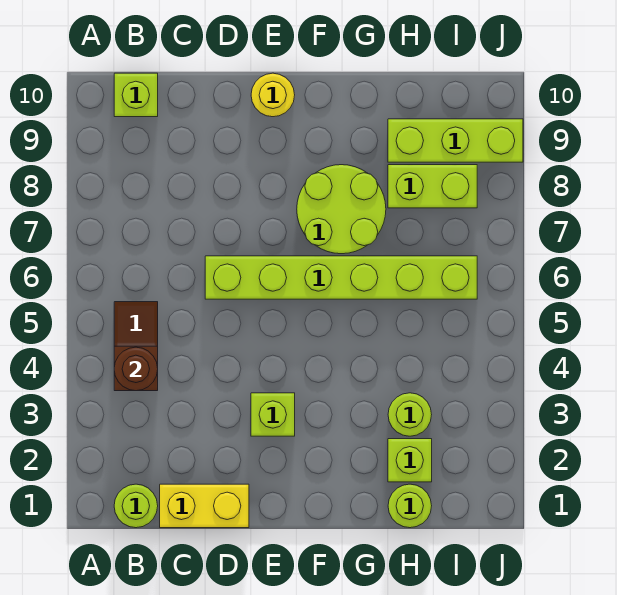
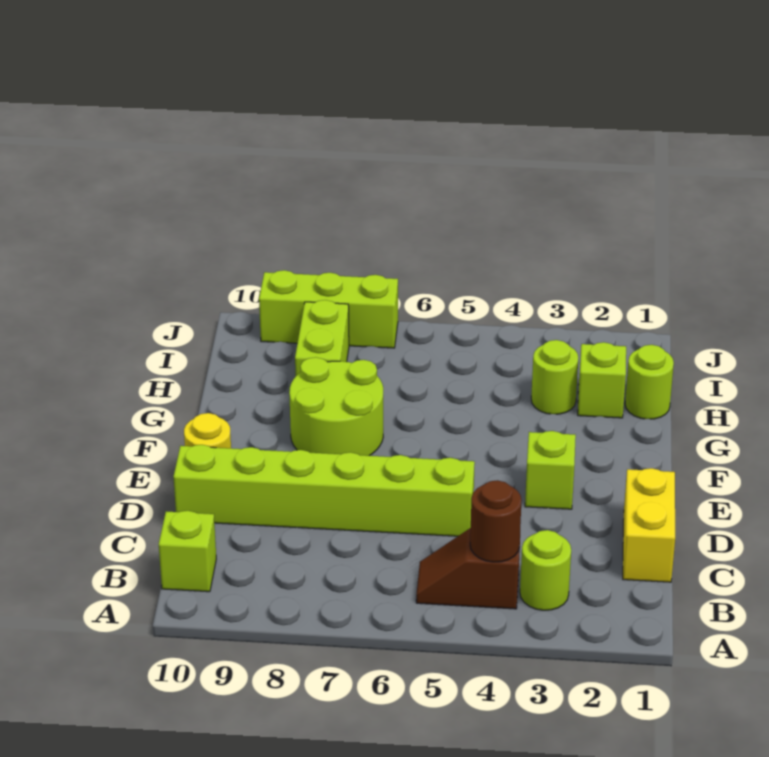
lime round brick B1 level 1 -> lime round brick B3 level 1
lime brick D6:I6 level 1 -> lime brick D5:D10 level 1
lime brick H9:J9 level 1 -> lime brick J7:J9 level 1

